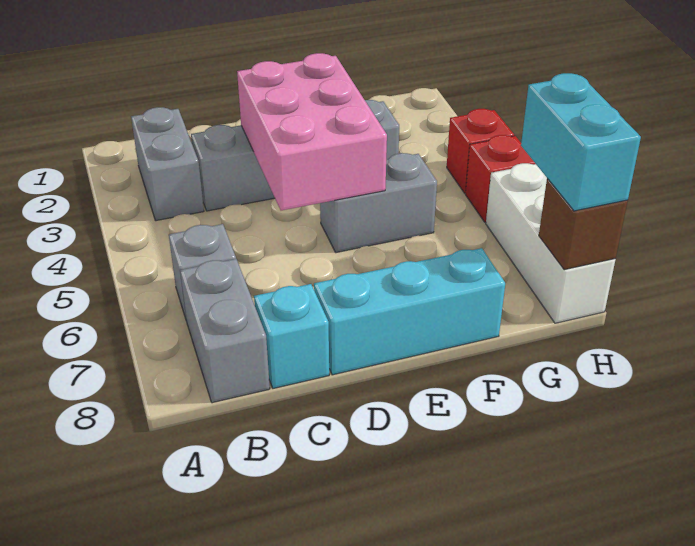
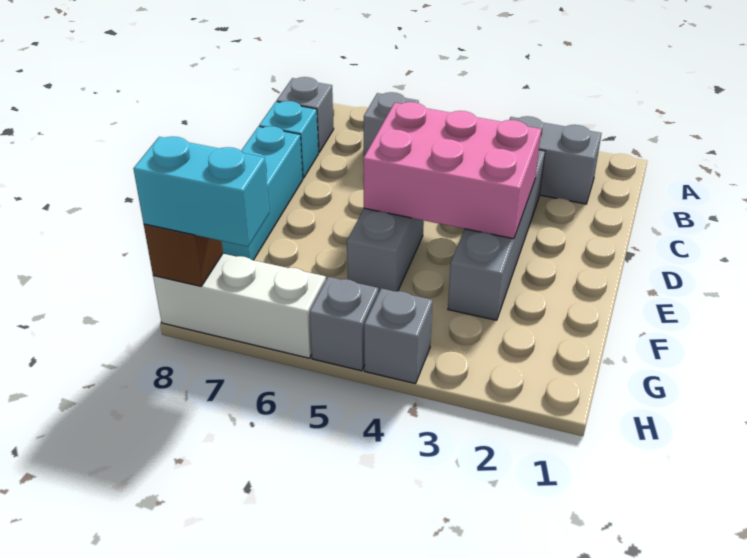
grey brick B7:B8 level 1 -> grey brick B8 level 1
red brick H4 level 1 -> grey brick H4 level 1
red brick H5 level 1 -> grey brick H5 level 1

